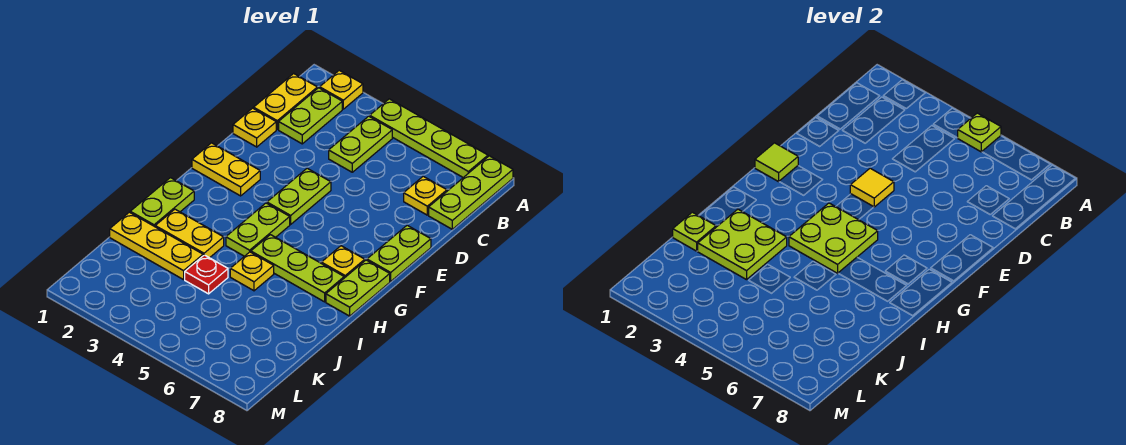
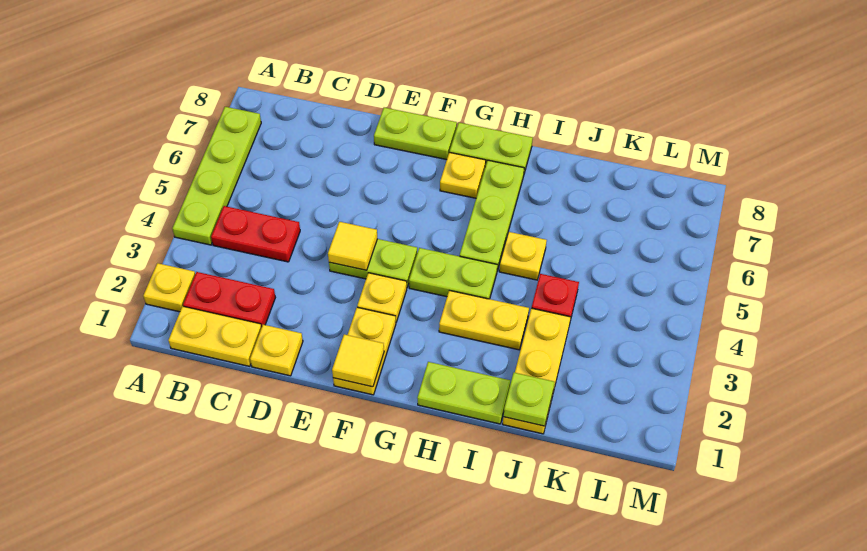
lime plate A5 level 2 -> none
lime plate A8:C8 level 1 -> none
lime plate B2:C2 level 1 -> red plate B2:C2 level 1
lime plate B4:C4 level 1 -> red plate B4:C4 level 1
yellow plate C7 level 1 -> yellow plate F3 level 1
lime tile F1 level 2 -> yellow tile F1 level 2
lime plate G4:H5 level 2 -> none
yellow plate I2:I3 level 1 -> yellow plate H3:I3 level 1
lime plate I2:J3 level 2 -> none

